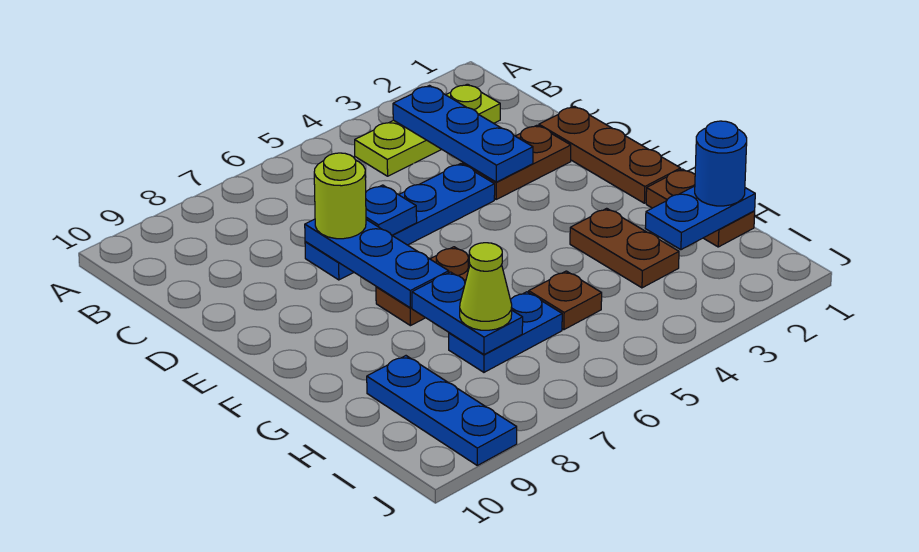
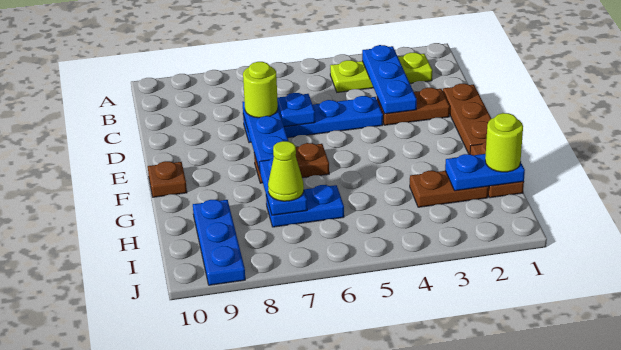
brown plate G3:H3 level 1 -> brown plate H2:H3 level 1
blue round brick H1 level 3 -> lime round brick H1 level 3
brown plate H5 level 1 -> brown plate F10 level 1

